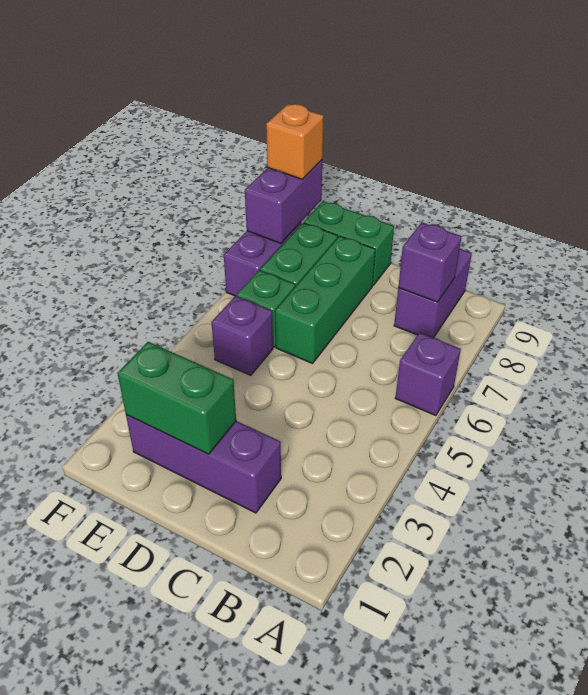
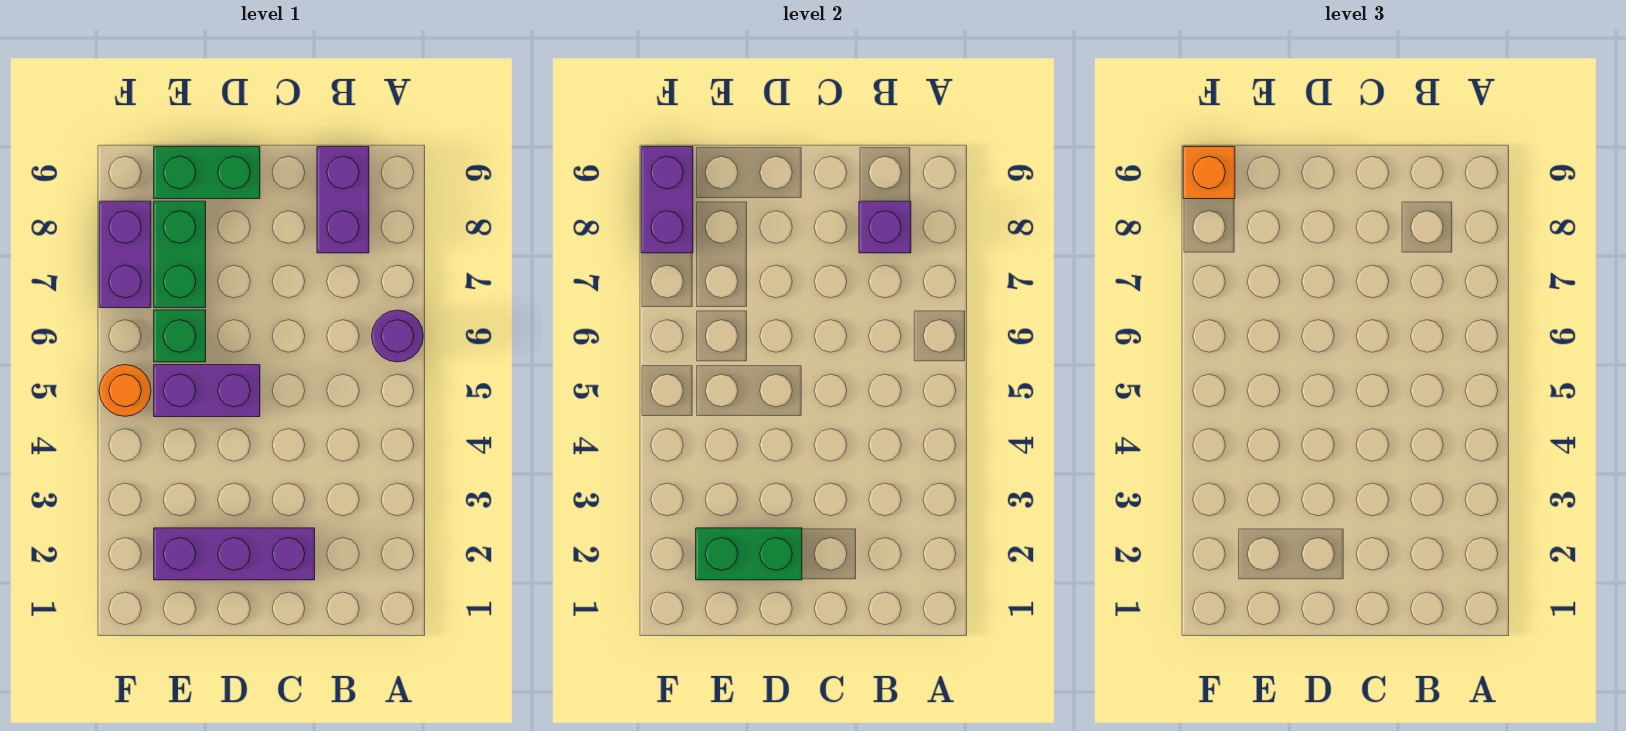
purple brick A6 level 1 -> purple round brick A6 level 1
green brick D6:D8 level 1 -> none
purple brick E5 level 1 -> purple brick D5:E5 level 1
none -> orange round brick F5 level 1

